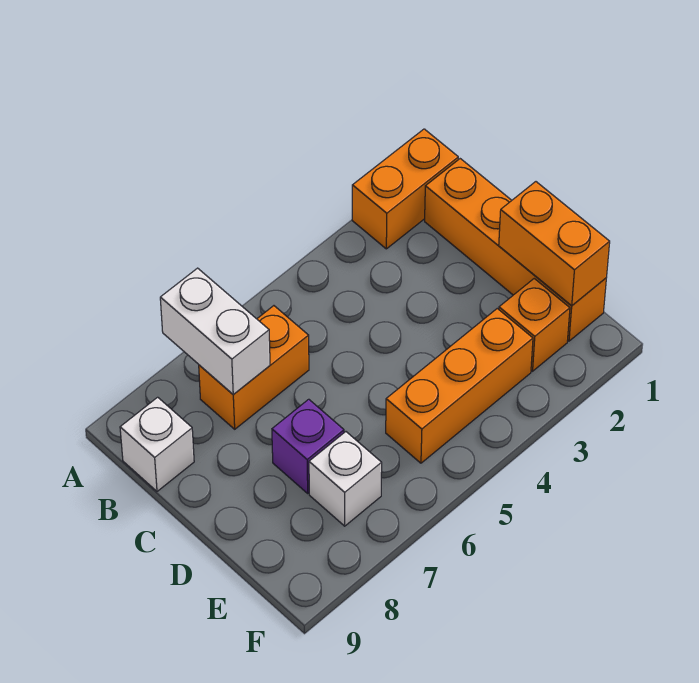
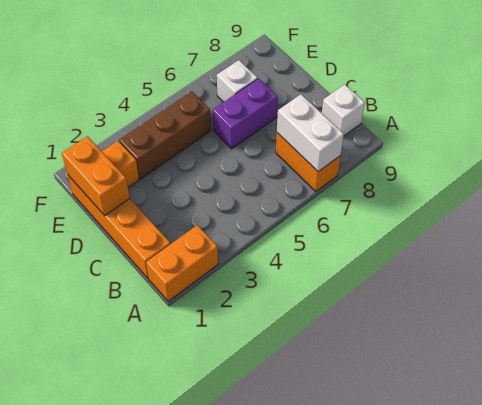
orange brick B6:B7 level 1 -> orange brick A7:B7 level 1
purple brick D7 level 1 -> purple brick D6:D7 level 1
orange brick E3:E5 level 1 -> brown brick E3:E5 level 1

